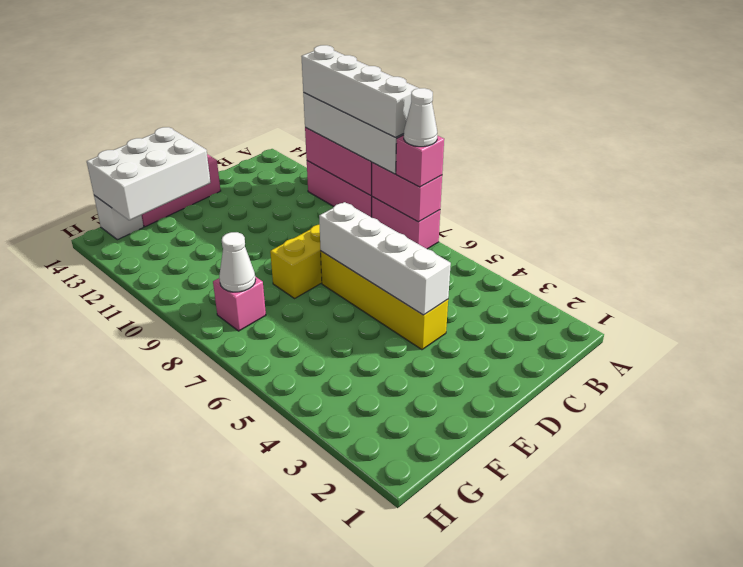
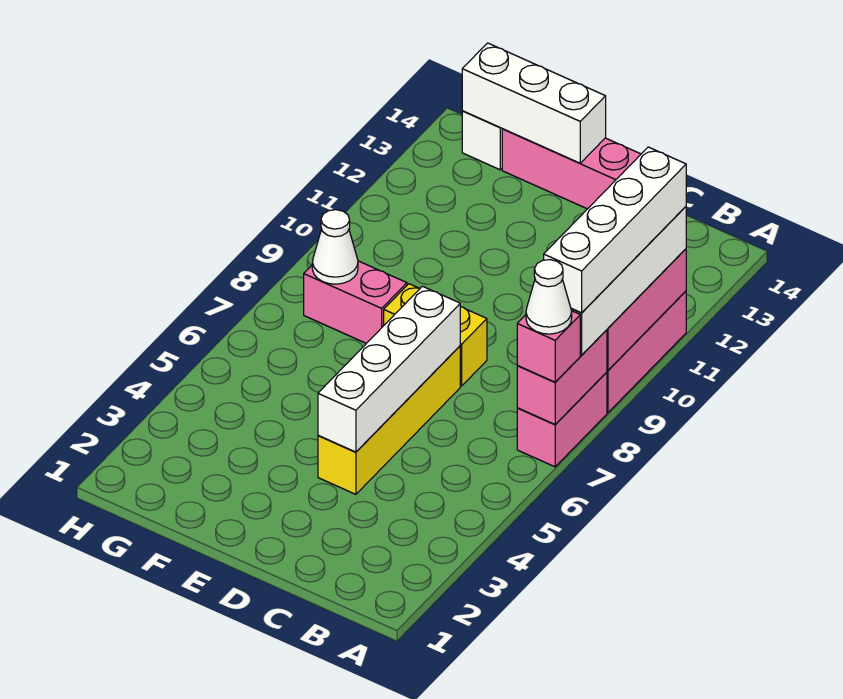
white brick E13:G14 level 2 -> white brick E14:G14 level 2
pink brick G8 level 1 -> pink brick F8:G8 level 1

